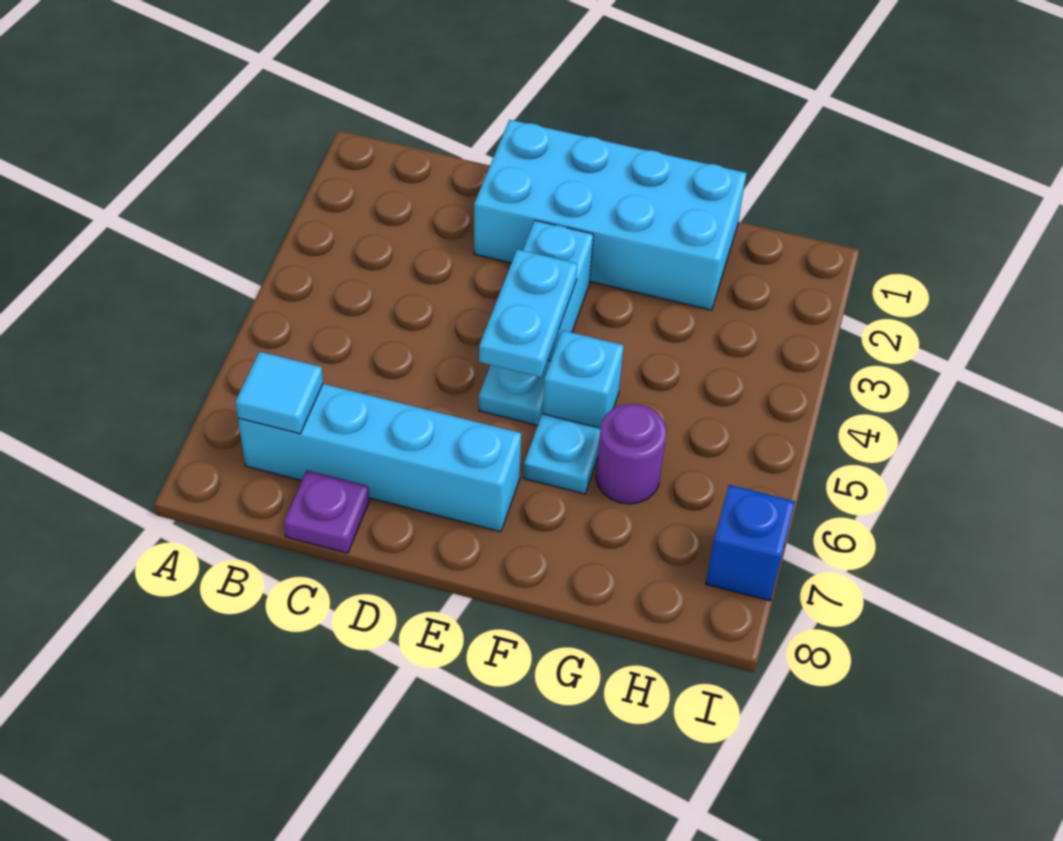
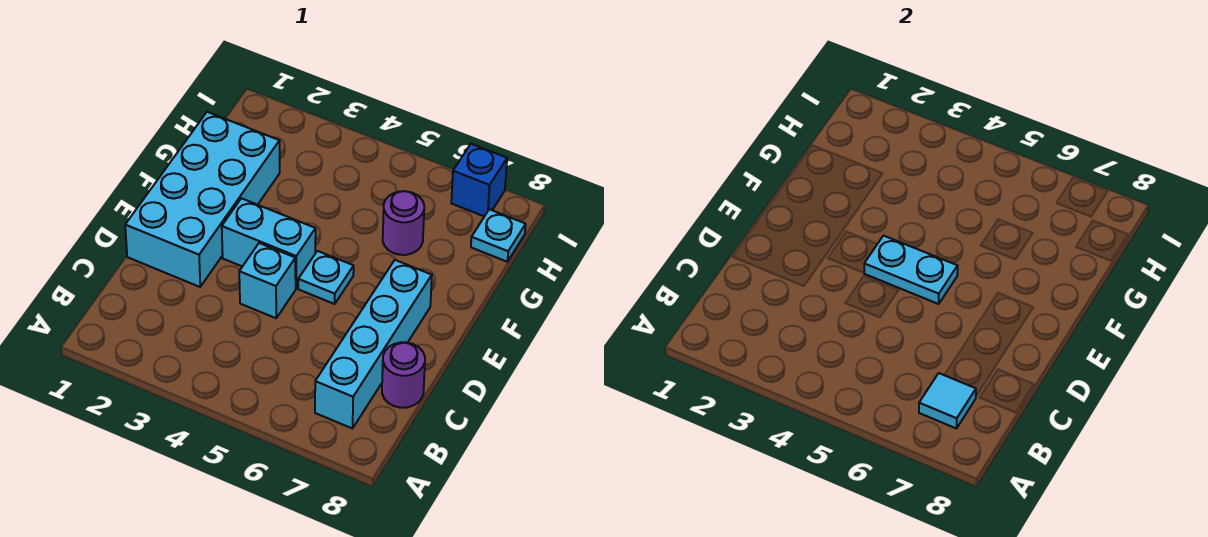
purple plate C8 level 1 -> purple round brick C8 level 1
cyan brick F5 level 1 -> cyan brick D4 level 1
cyan plate F6 level 1 -> cyan plate H8 level 1

